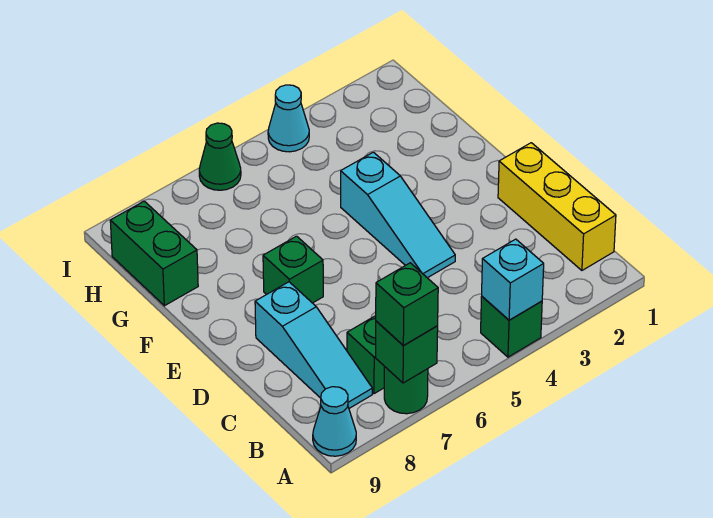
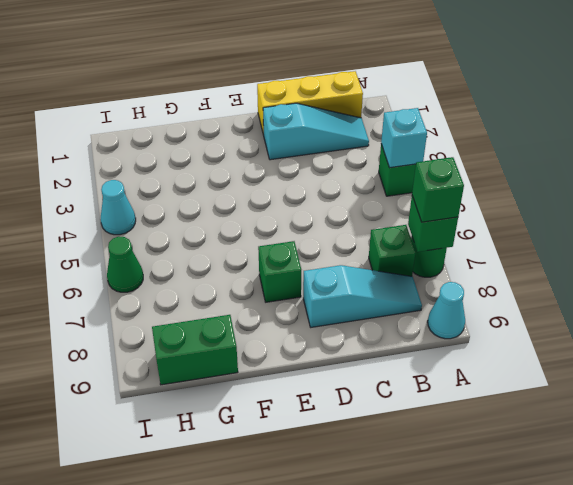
cyan slope D4:F4 level 1 top F -> cyan slope B2:D2 level 1 top D

